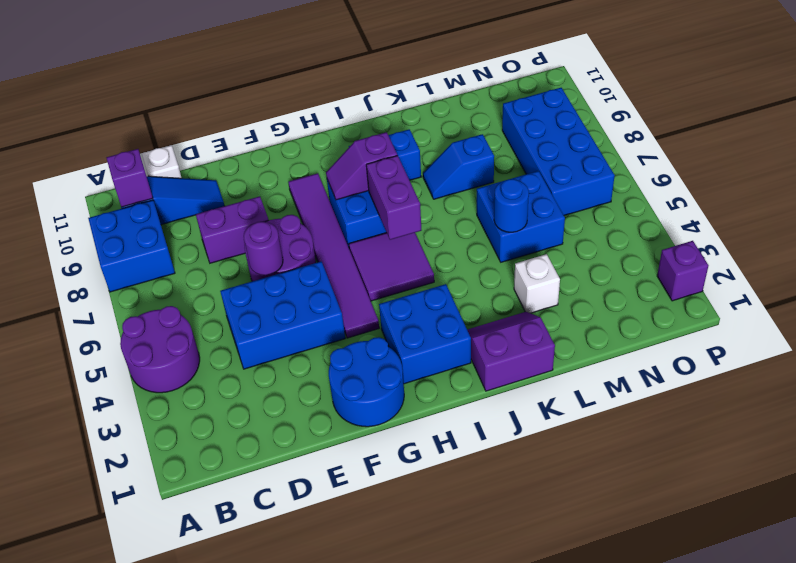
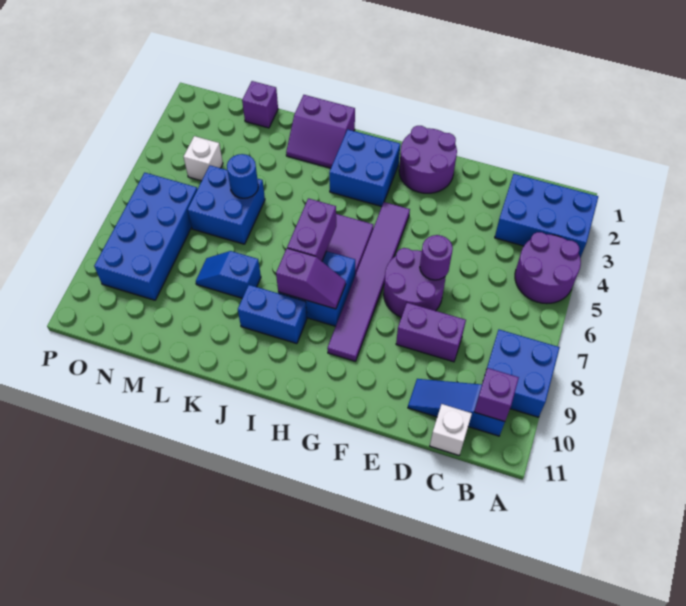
blue brick D4:F5 level 1 -> blue brick A2:C3 level 1
blue round brick F1:G2 level 1 -> purple round brick F1:G2 level 1
blue slope K8:L8 level 1 top L -> blue slope K8:L8 level 1 top K
white brick L3 level 1 -> white brick N4 level 1
purple brick P2 level 1 -> purple brick M1 level 1

